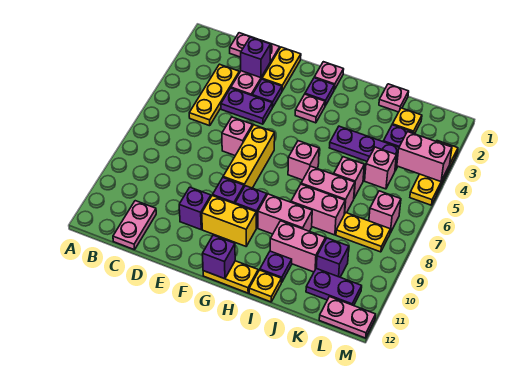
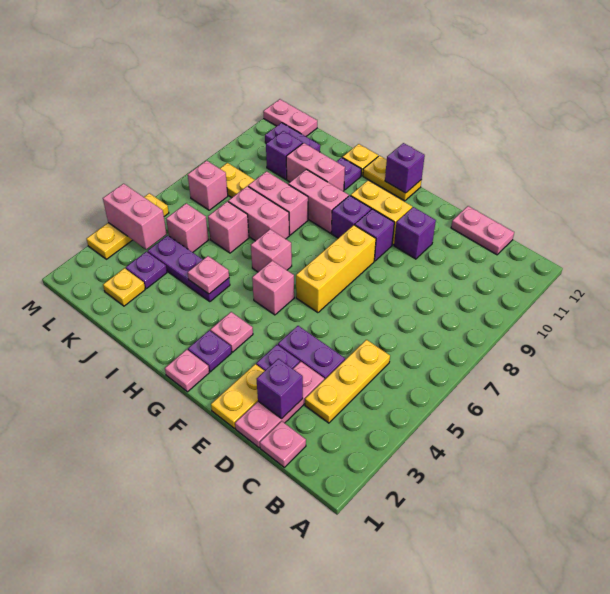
pink plate C11:C12 level 1 -> pink plate C12:D12 level 1
pink brick E6 level 1 -> pink brick G5 level 1
pink plate J1 level 1 -> pink plate I4 level 2

